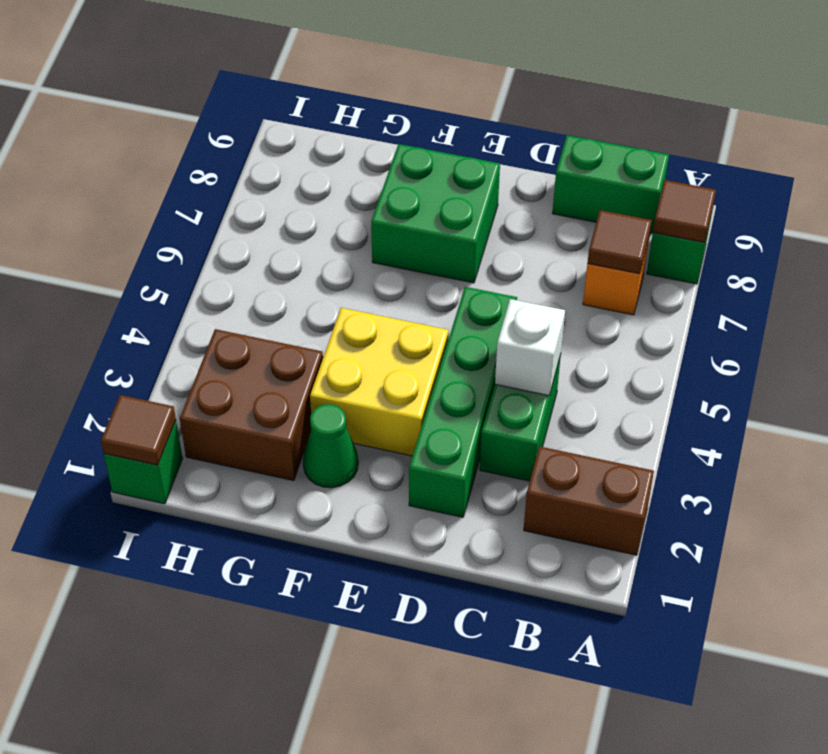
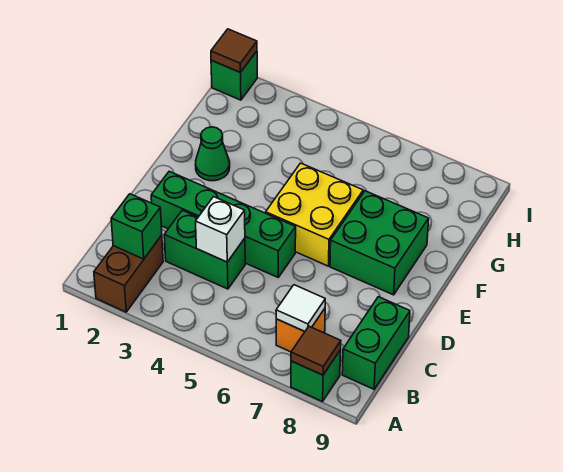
none -> green brick B2 level 2
brown tile B7 level 2 -> white tile B7 level 2
yellow brick E3:F4 level 1 -> yellow brick E5:F6 level 1
brown brick G2:H3 level 1 -> none

